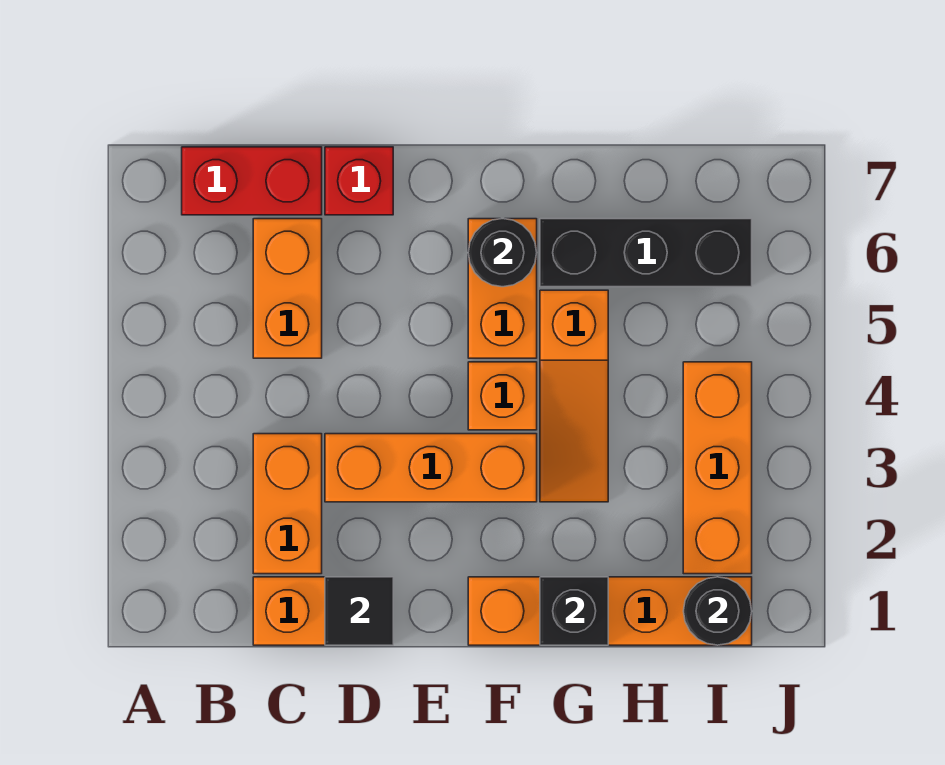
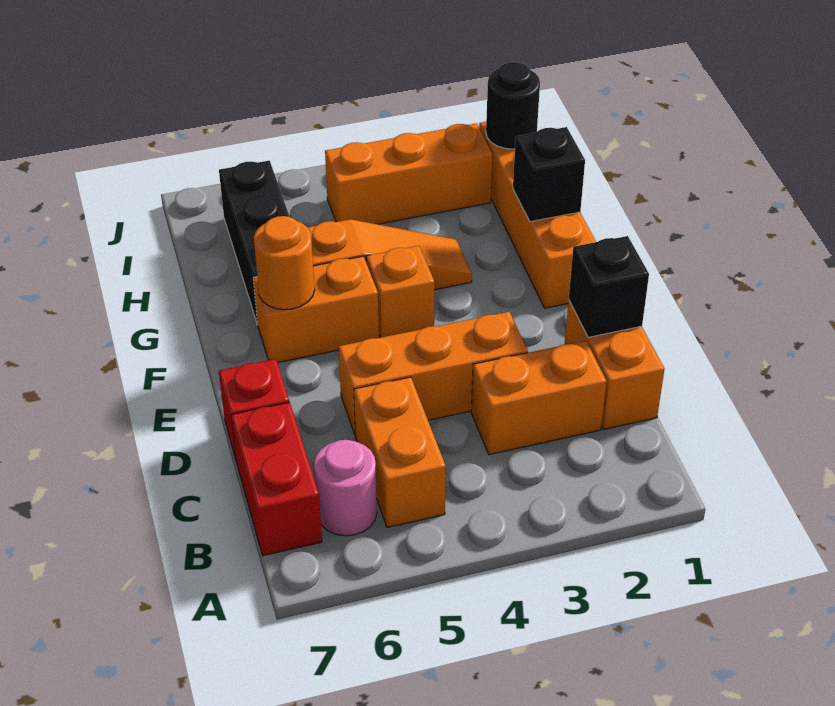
none -> pink round brick B6 level 1
orange brick C5:C6 level 1 -> orange brick B5:C5 level 1
black tile D1 level 2 -> black brick D1 level 2
orange brick D3:F3 level 1 -> orange brick D3:D5 level 1
black round brick F6 level 2 -> orange round brick F6 level 2

